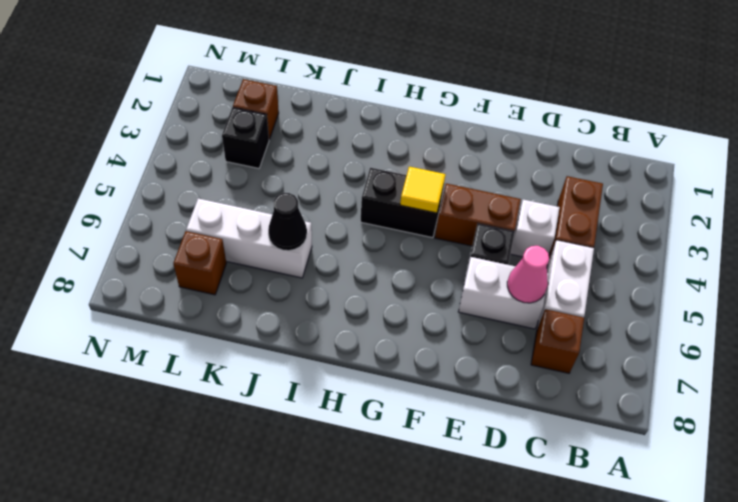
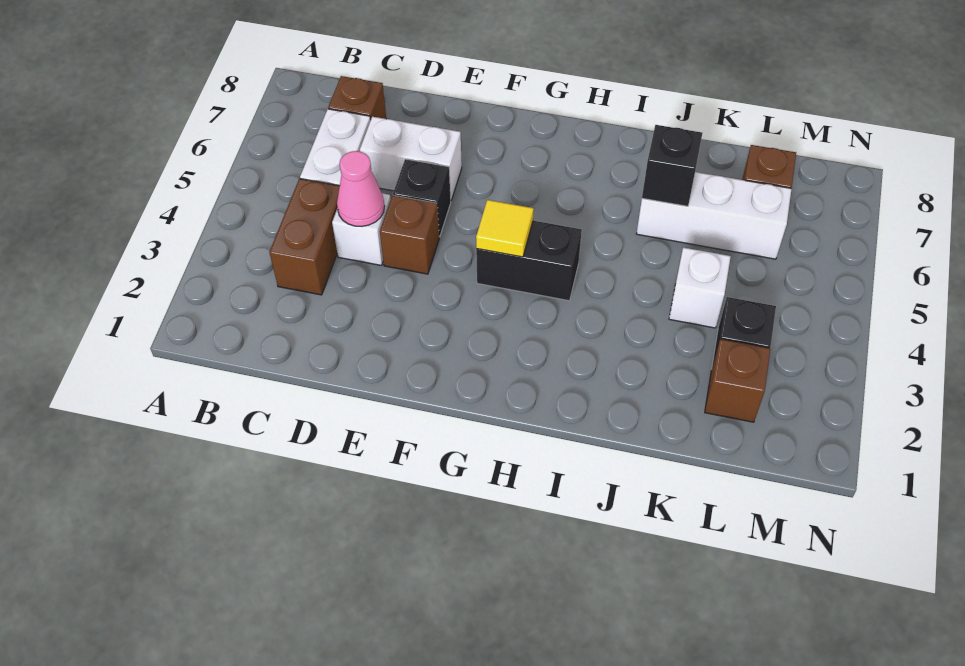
pink cone D6 level 2 -> pink cone D4 level 2
brown brick E4:F4 level 1 -> brown brick E4 level 1
black cone J6 level 2 -> black brick J6 level 2
none -> white brick K4 level 1

